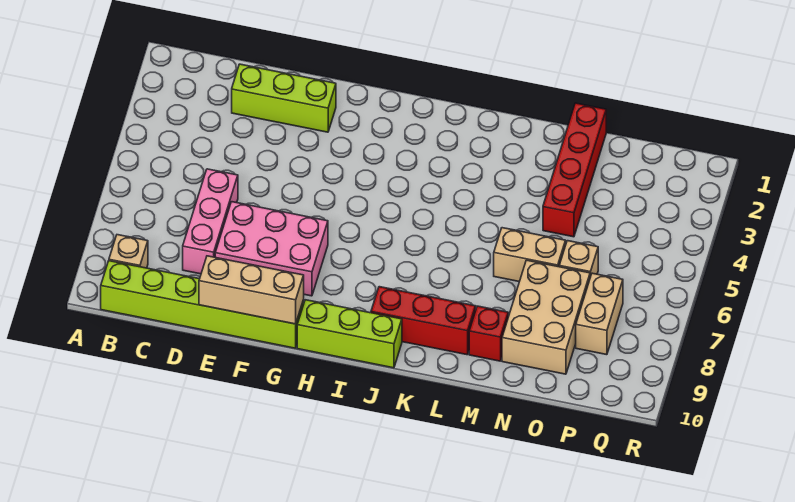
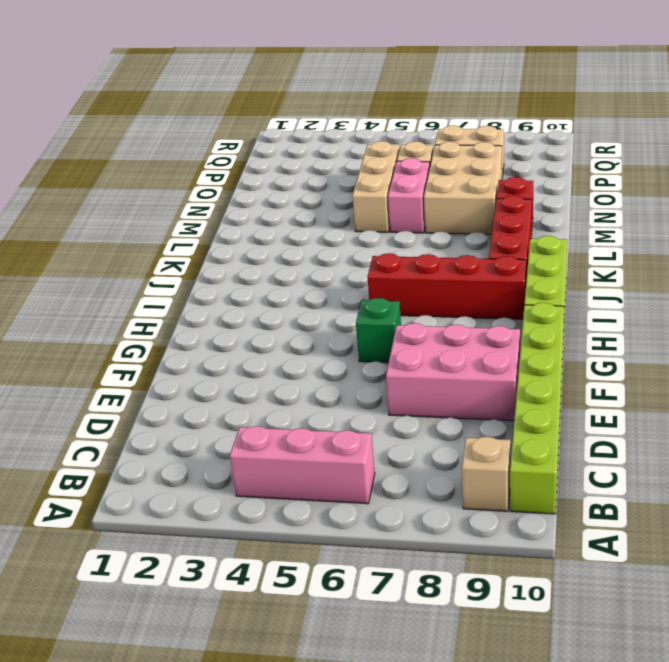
lime brick D2:F2 level 1 -> none
pink brick D6:D8 level 1 -> pink brick B4:B6 level 1
pink brick E7:G8 level 1 -> pink brick E7:F9 level 1
tan brick E10:G10 level 2 -> tan brick M5:O5 level 1
none -> green brick G6 level 1
tan brick M6:N6 level 1 -> pink brick M6:N6 level 1
red brick N1:N4 level 1 -> red brick I6:I9 level 1
tan brick N7:O9 level 1 -> tan brick M7:O8 level 1

